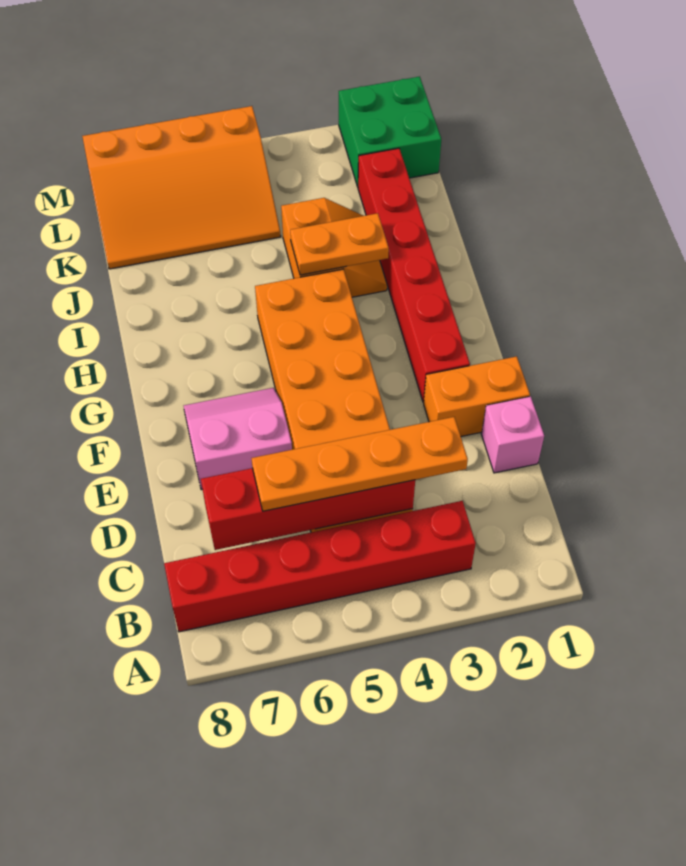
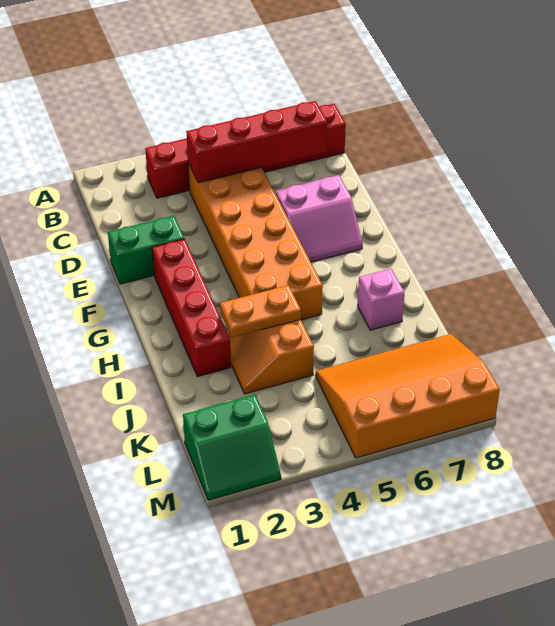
orange plate C3:C6 level 3 -> none
pink brick D1 level 1 -> pink brick I7 level 1
orange brick E1:E2 level 1 -> green brick E1:E2 level 1
red brick F2:K2 level 1 -> red brick F2:I2 level 1
green brick L1:M2 level 1 -> green slope L1:M2 level 1 top L

